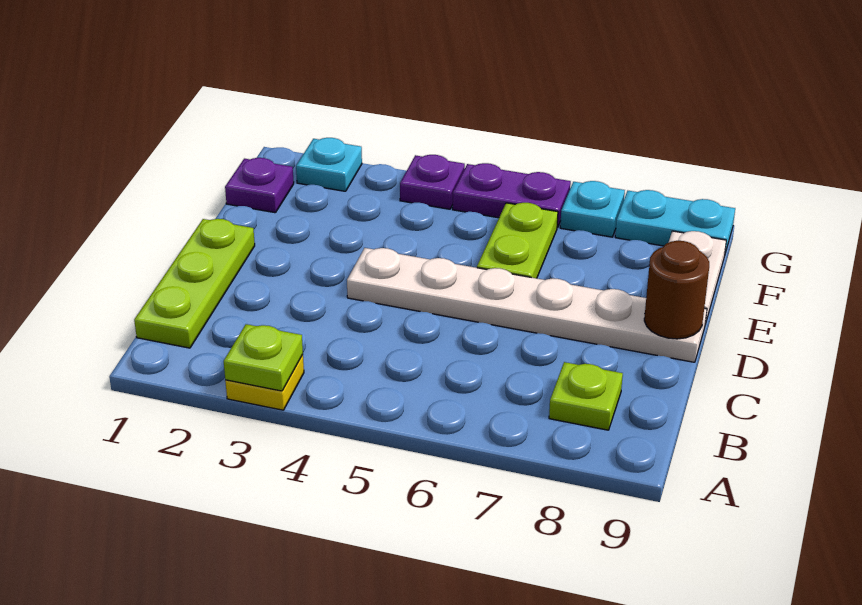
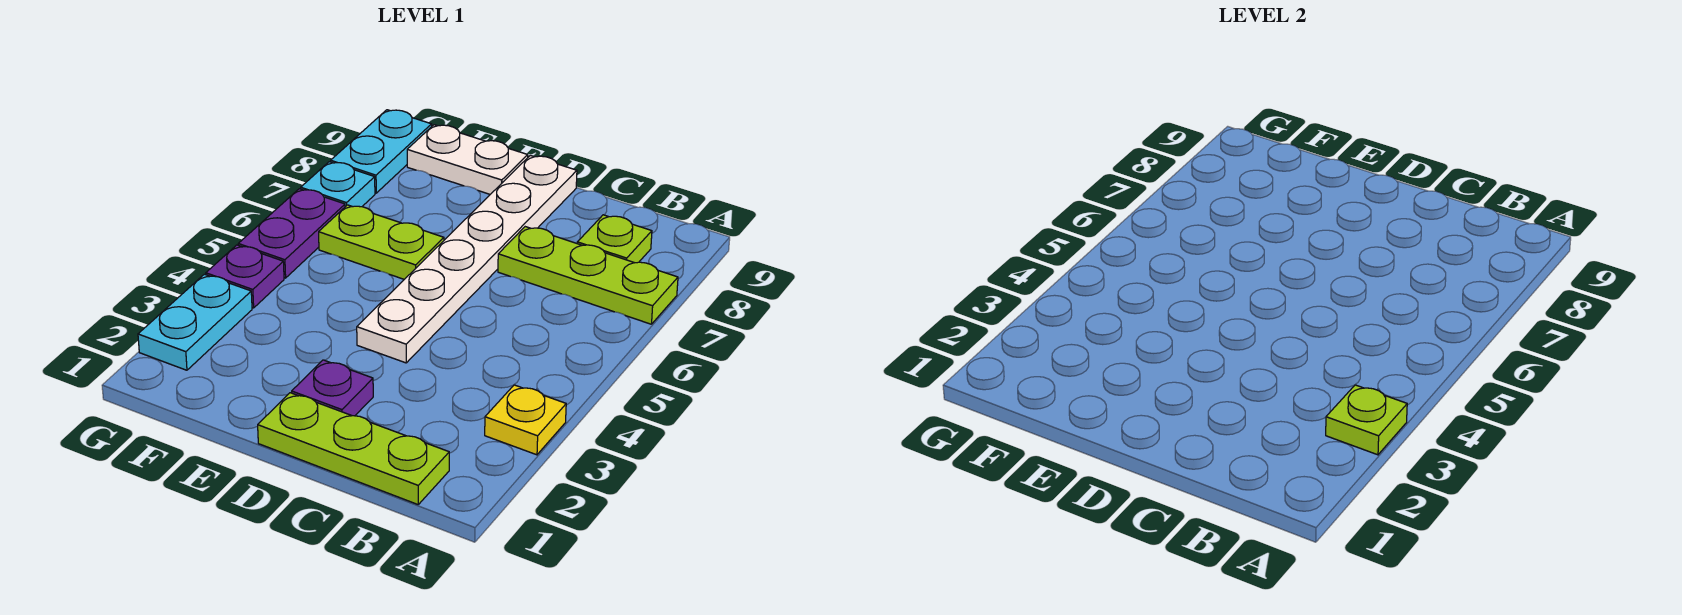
none -> lime plate A7:C7 level 1
brown round brick D9 level 2 -> none
purple plate F1 level 1 -> purple plate D2 level 1
cyan plate G2 level 1 -> cyan plate G2:G3 level 1

